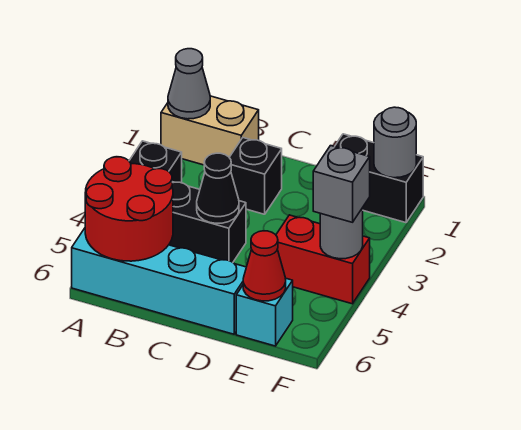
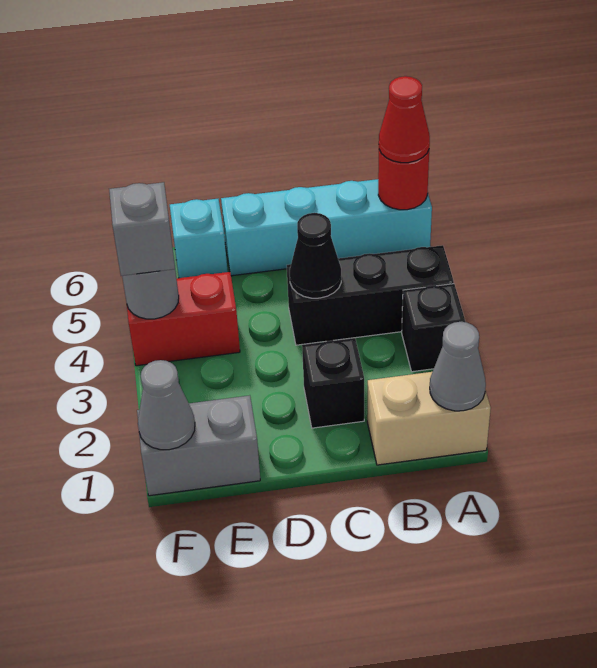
red round brick A5:B6 level 2 -> red round brick A6 level 2
black brick E1:F1 level 1 -> grey brick E1:F1 level 1
red cone E6 level 2 -> red cone A6 level 3
grey round brick F1 level 2 -> grey cone F1 level 2

